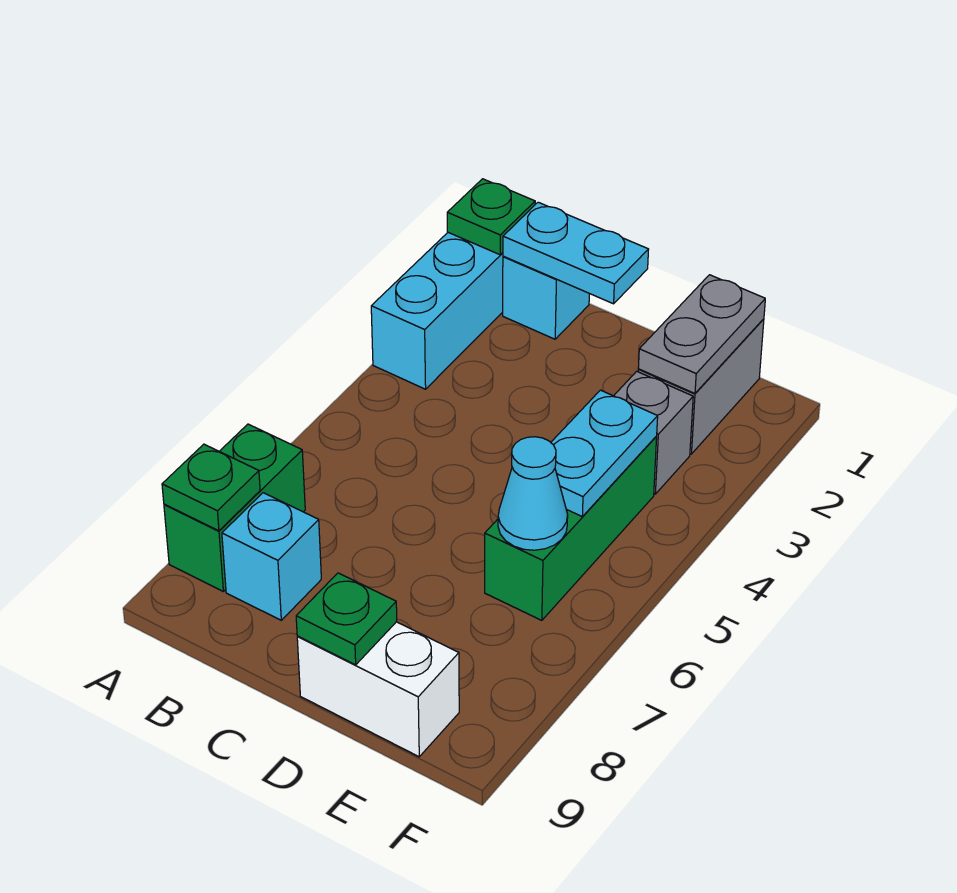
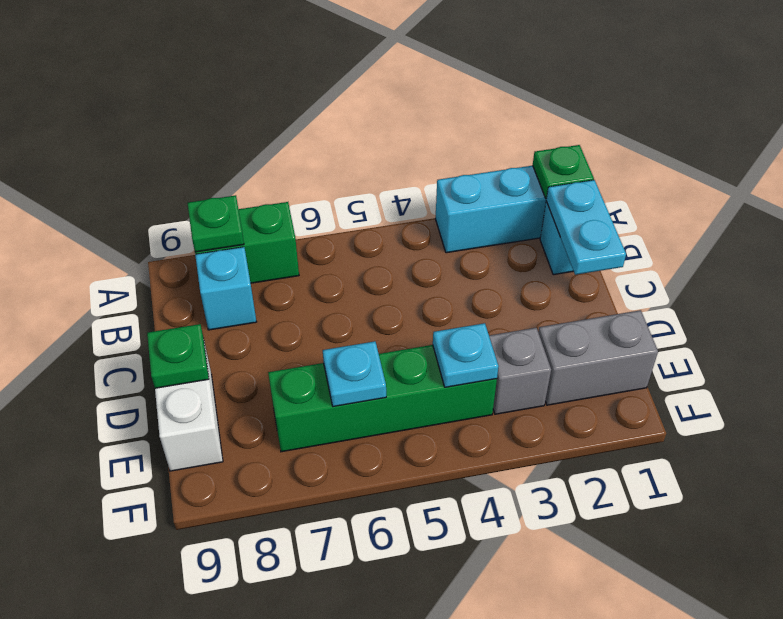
grey plate E1:E2 level 2 -> none
green brick E4:E6 level 1 -> green brick E4:E7 level 1
cyan plate E4:E5 level 2 -> cyan plate E4 level 2
cyan cone E6 level 2 -> cyan plate E6 level 2

